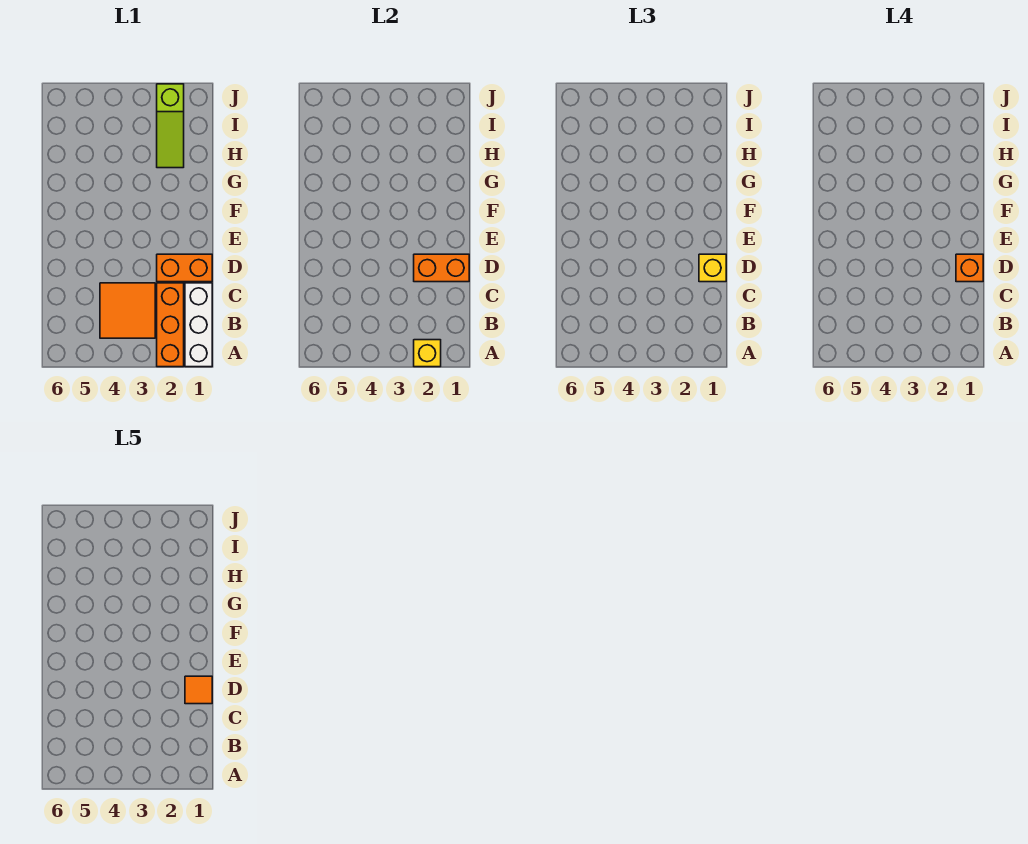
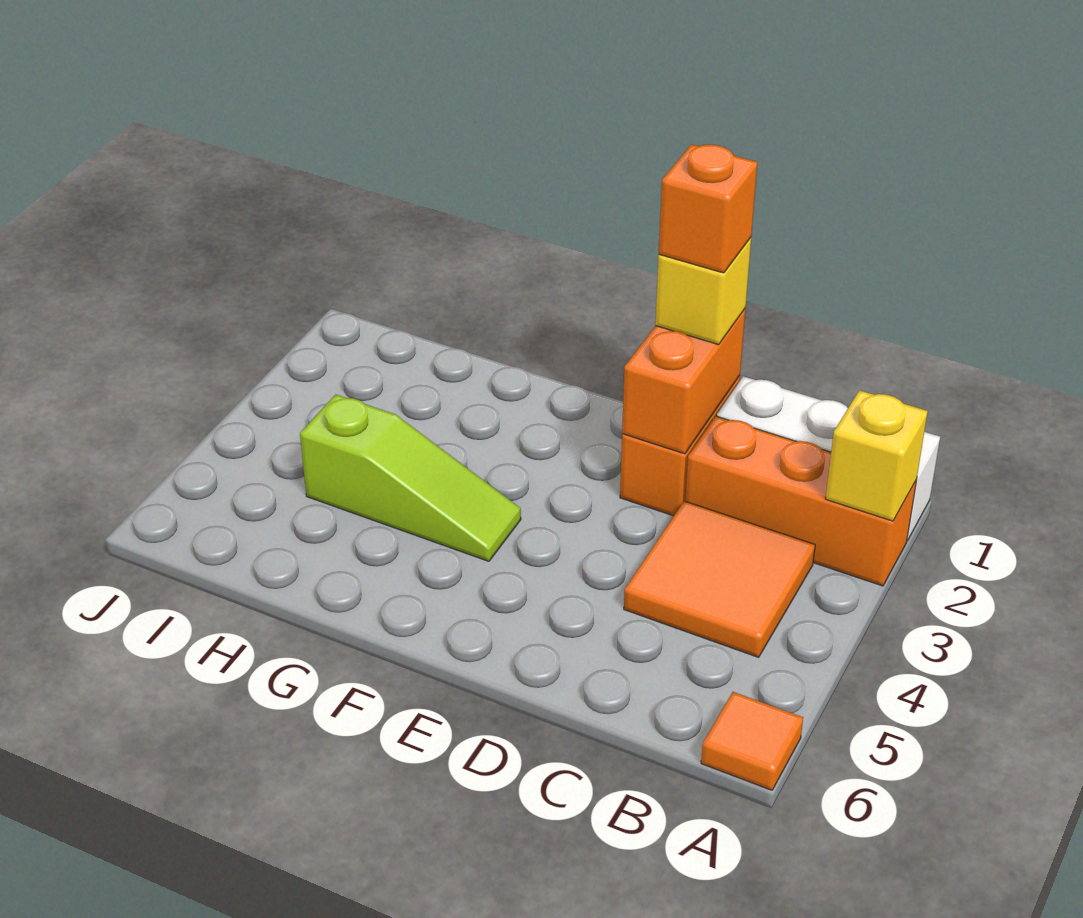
orange tile D1 level 5 -> orange tile A6 level 1
lime slope H2:J2 level 1 top J -> lime slope F4:H4 level 1 top H

